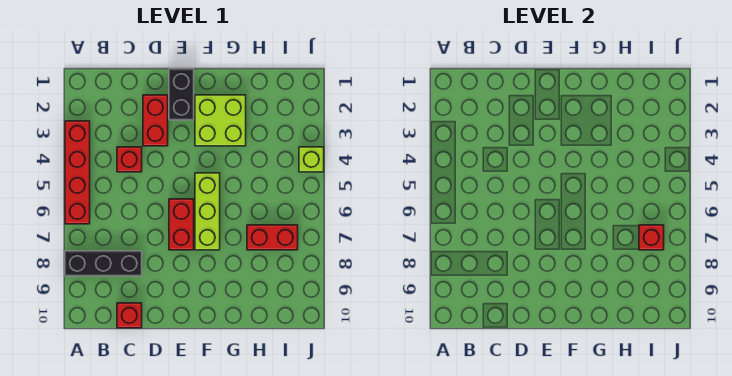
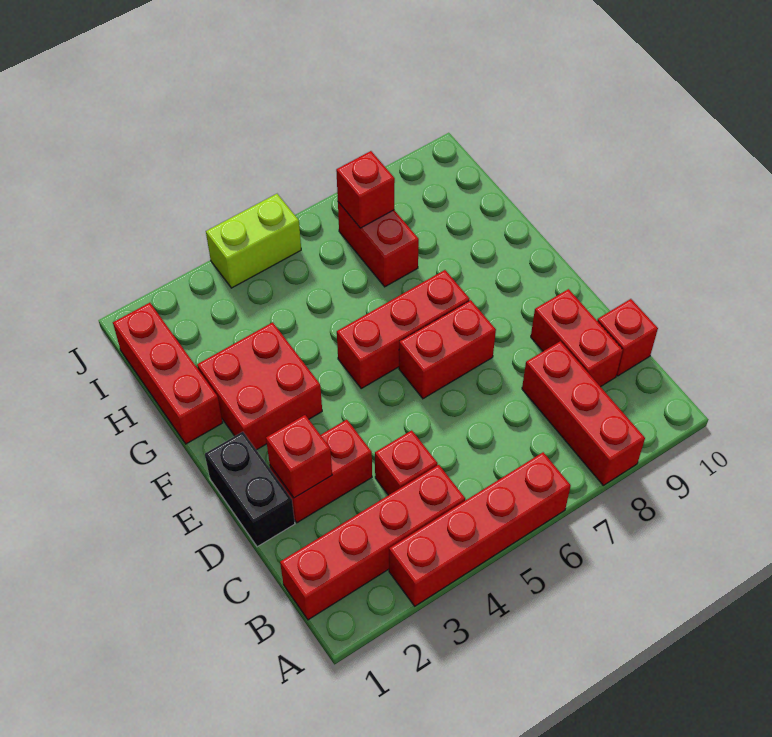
black brick A8:C8 level 1 -> red brick A8:C8 level 1
none -> red brick B1:B4 level 1
none -> red brick C9:D9 level 1
none -> red brick D2 level 2
black brick E1:E2 level 1 -> black brick D1:E1 level 1
lime brick F2:G3 level 1 -> red brick F2:G3 level 1
lime brick F5:F7 level 1 -> red brick F5:F7 level 1
none -> red brick G1:I1 level 1
lime brick J4 level 1 -> lime brick J4:J5 level 1

